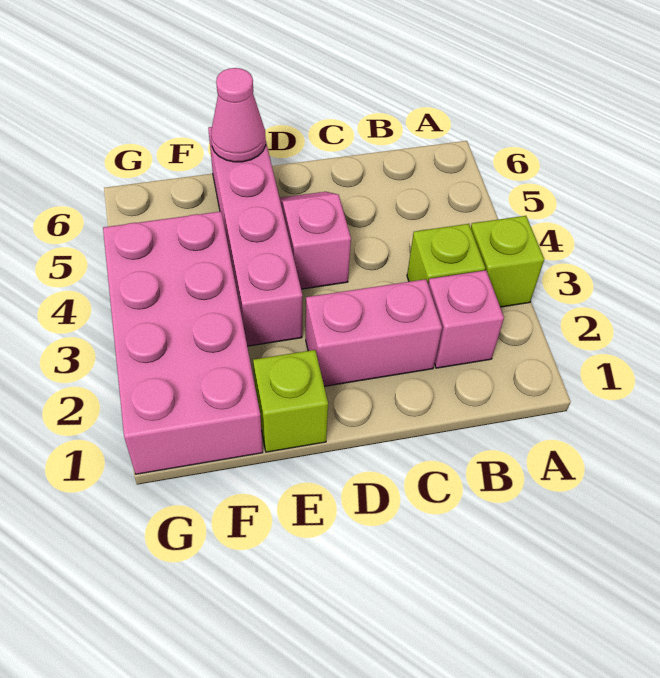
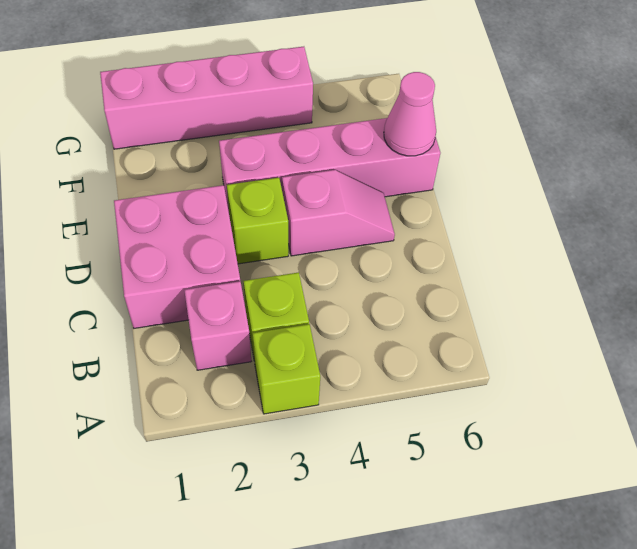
pink brick C2:D2 level 1 -> pink brick C1:D2 level 1
lime brick E1 level 1 -> lime brick D3 level 1
pink brick F1:G4 level 1 -> pink brick G1:G4 level 1

